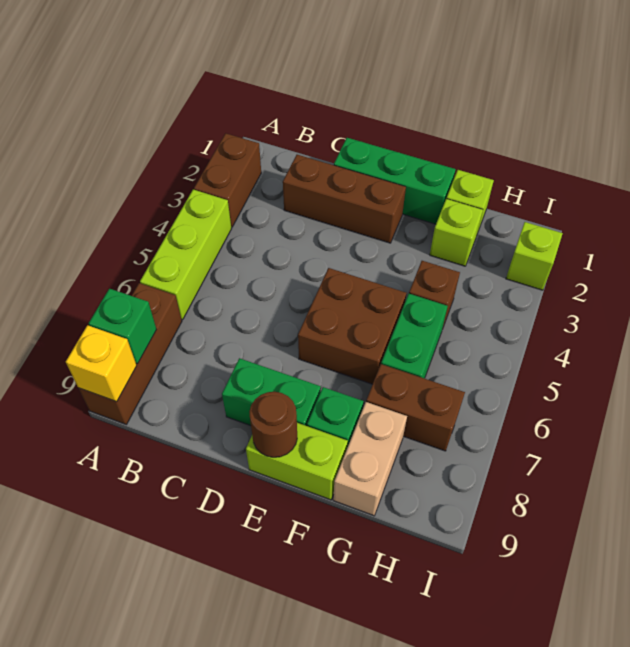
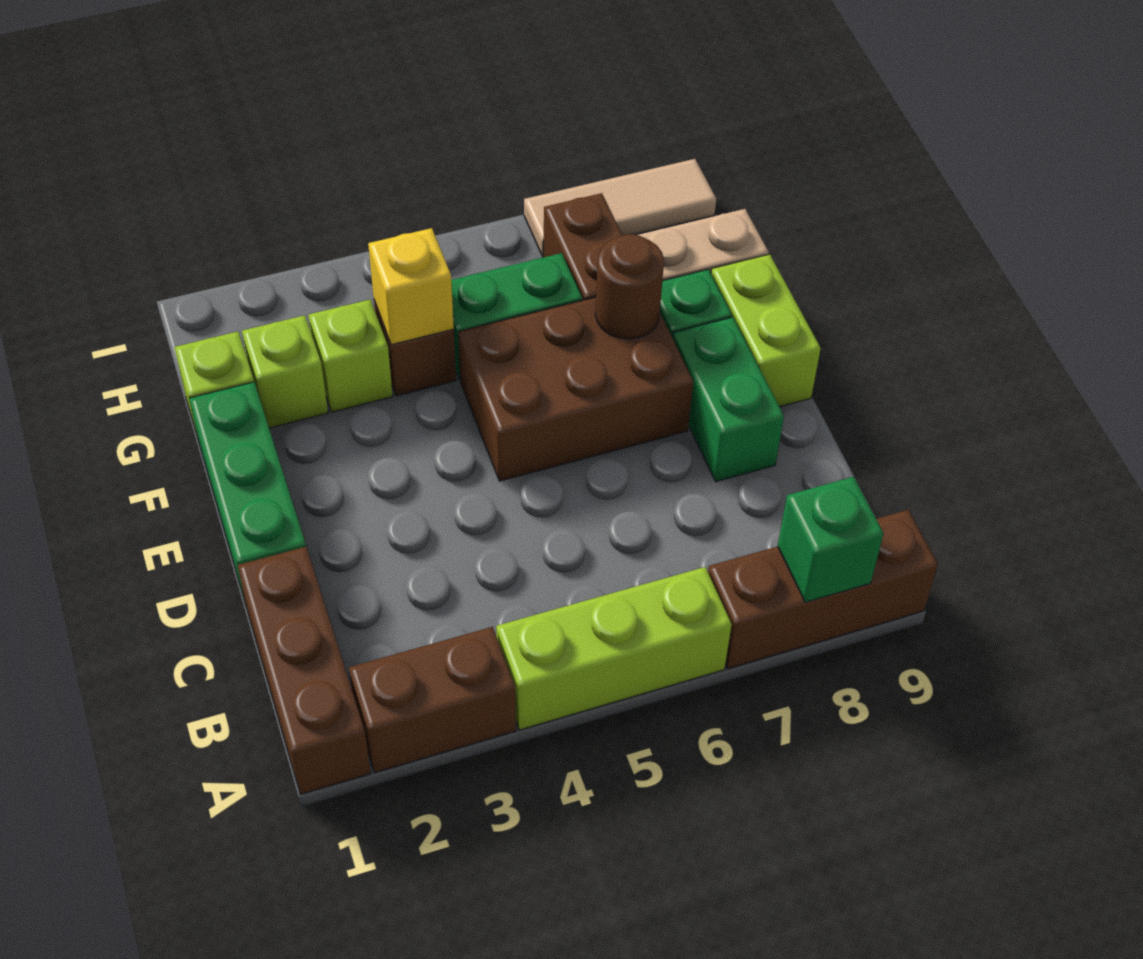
yellow brick A9 level 2 -> yellow brick G4 level 2
brown brick C2:E2 level 1 -> brown brick A1:C1 level 1
brown brick E5:F6 level 1 -> brown brick E5:F7 level 1
brown round brick E9 level 2 -> brown round brick F7 level 2
lime brick I2 level 1 -> lime brick G3 level 1
none -> tan tile I7:I9 level 1

